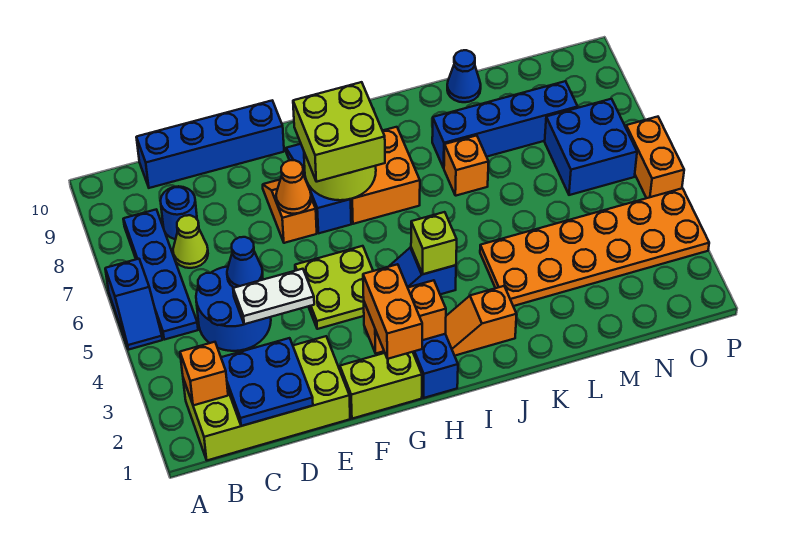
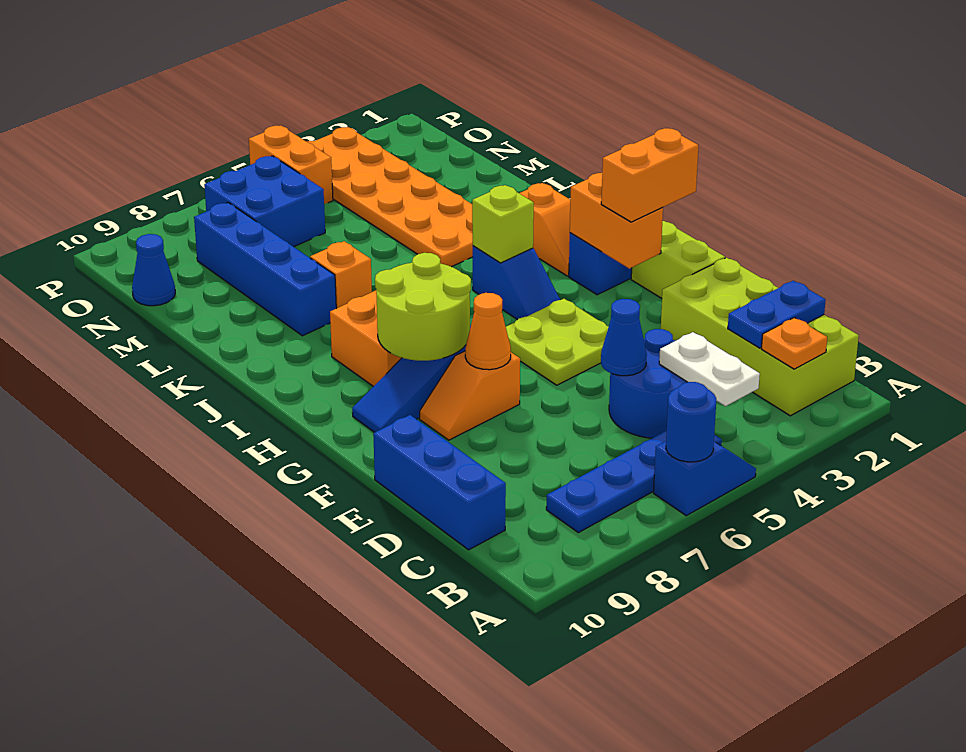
orange brick B2 level 2 -> orange plate B2 level 2
blue plate C1:D2 level 2 -> blue plate C1:C2 level 2
lime cone C7 level 1 -> none
blue round brick C8 level 1 -> blue round brick A6 level 2
blue brick C10:F10 level 1 -> blue brick C10:E10 level 1
white plate D4:E4 level 2 -> white plate B4:C4 level 2
lime brick G7:H8 level 3 -> none
blue cone L10 level 1 -> blue cone N10 level 1
orange brick P5:P6 level 1 -> orange brick O5:P5 level 1

